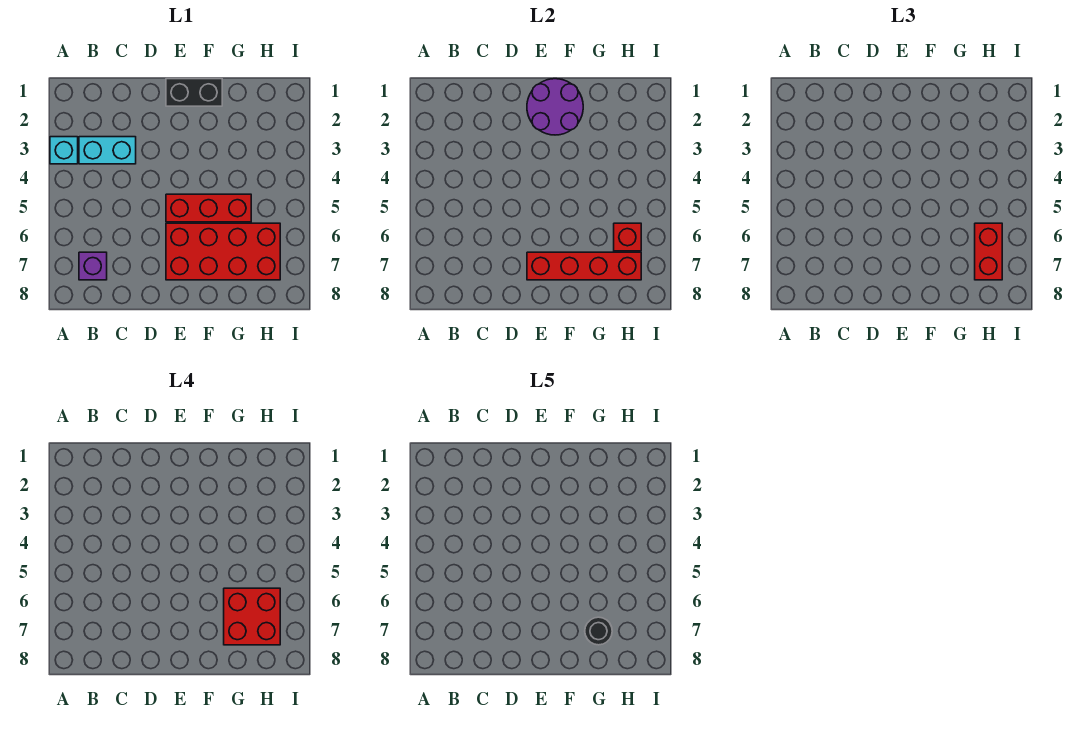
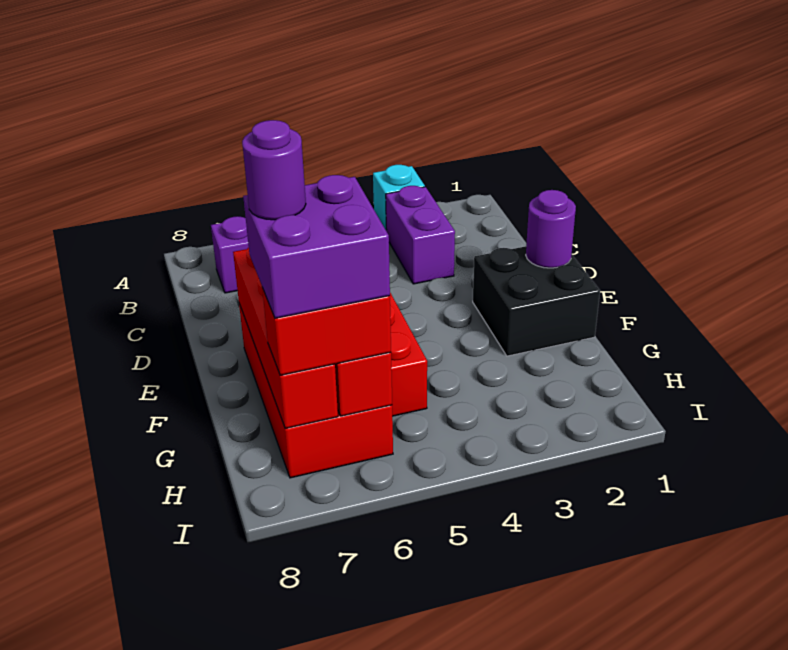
cyan brick B3:C3 level 1 -> purple brick B3:C3 level 1
black brick E1:F1 level 1 -> black brick E1:F2 level 1
purple round brick E1:F2 level 2 -> purple round brick E1 level 2
red brick G6:H7 level 4 -> purple brick G6:H7 level 4
black round brick G7 level 5 -> purple round brick G7 level 5

